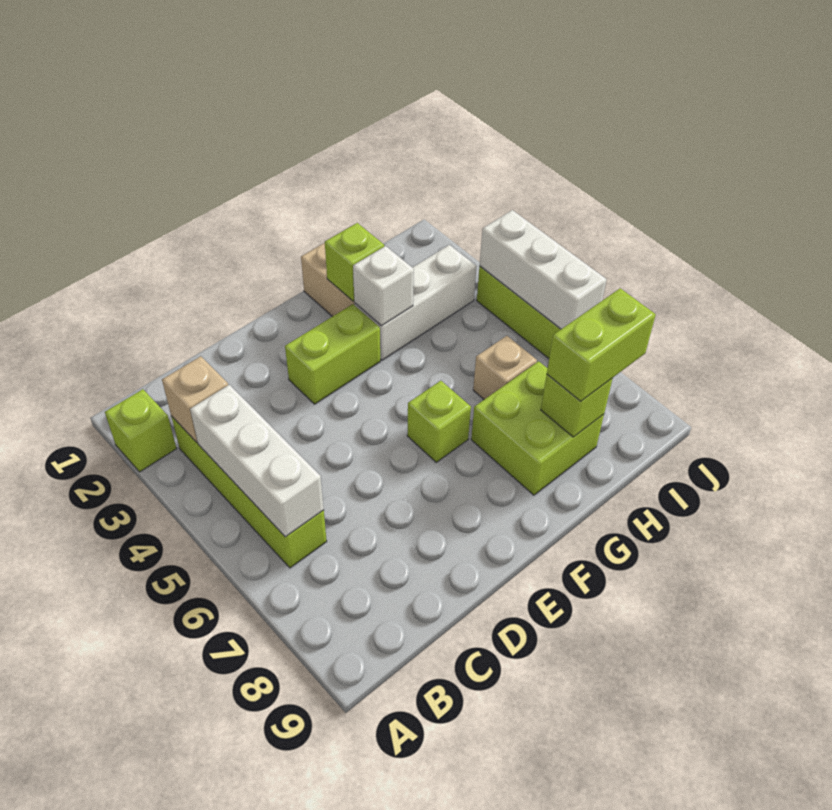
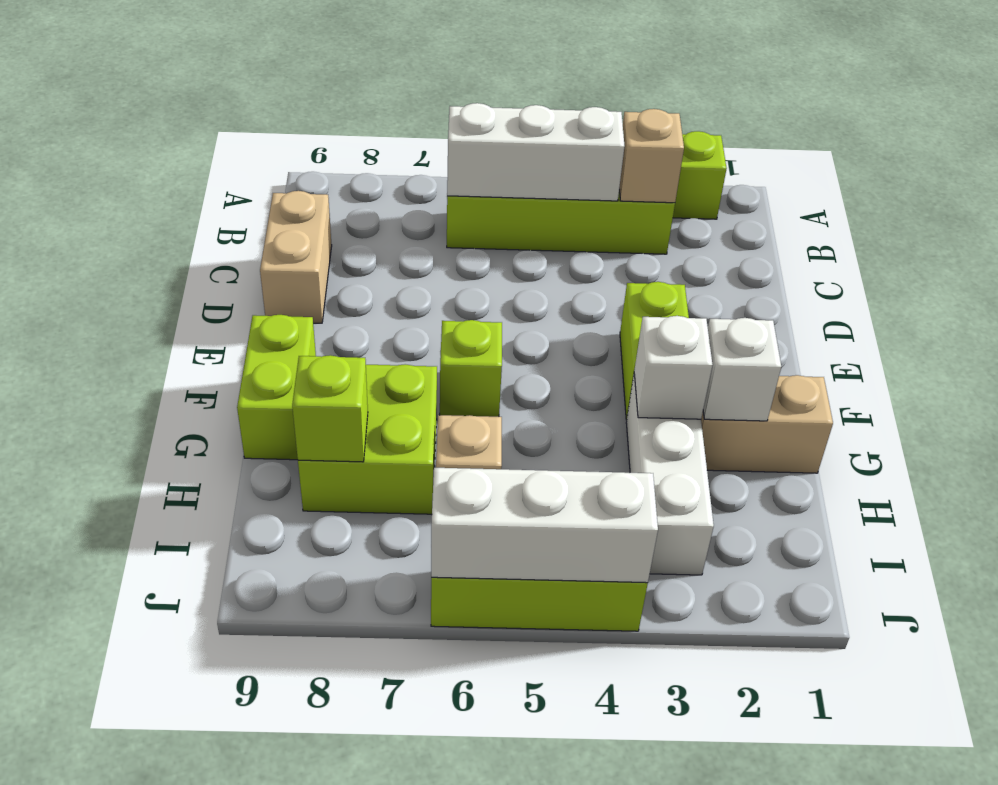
none -> tan brick C9:D9 level 1
lime brick G2 level 2 -> white brick G2 level 2
lime brick H8:I8 level 3 -> lime brick F9:G9 level 1

